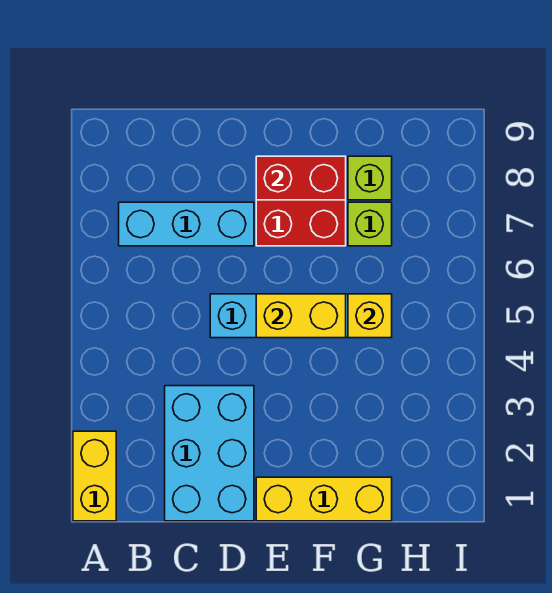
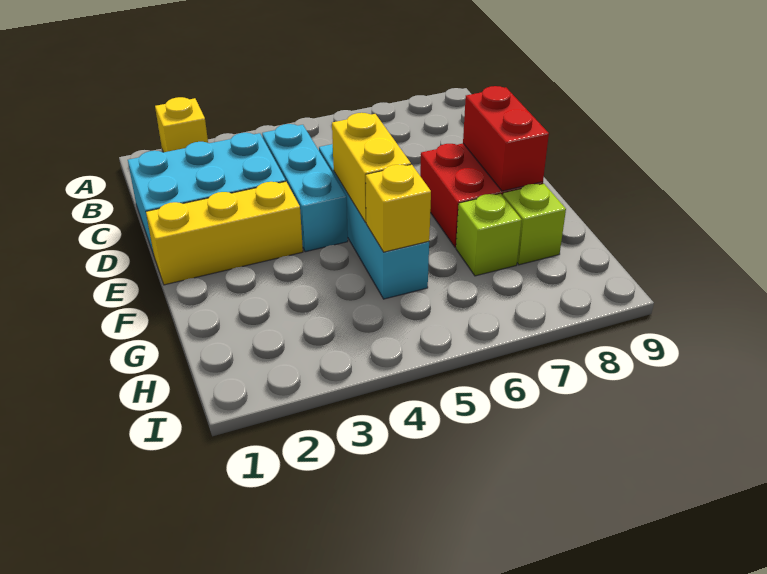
yellow brick A1:A2 level 1 -> yellow brick A2 level 1
cyan brick B7:D7 level 1 -> cyan brick C4:E4 level 1
yellow brick E1:G1 level 1 -> yellow brick E1:E3 level 1

